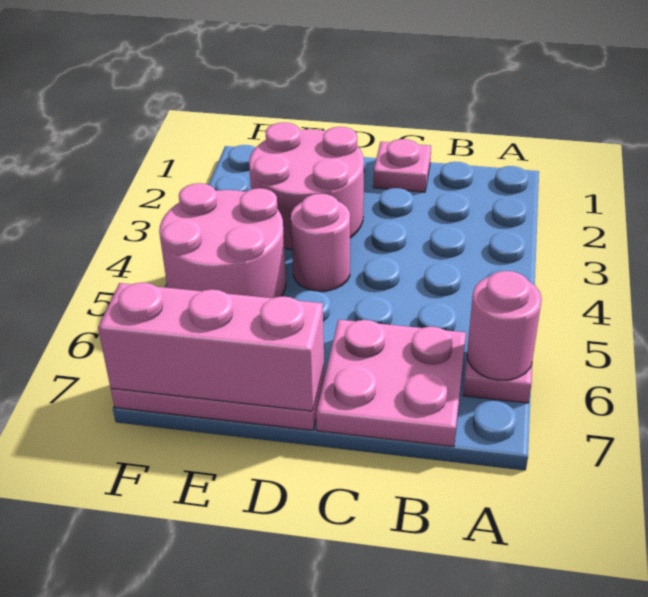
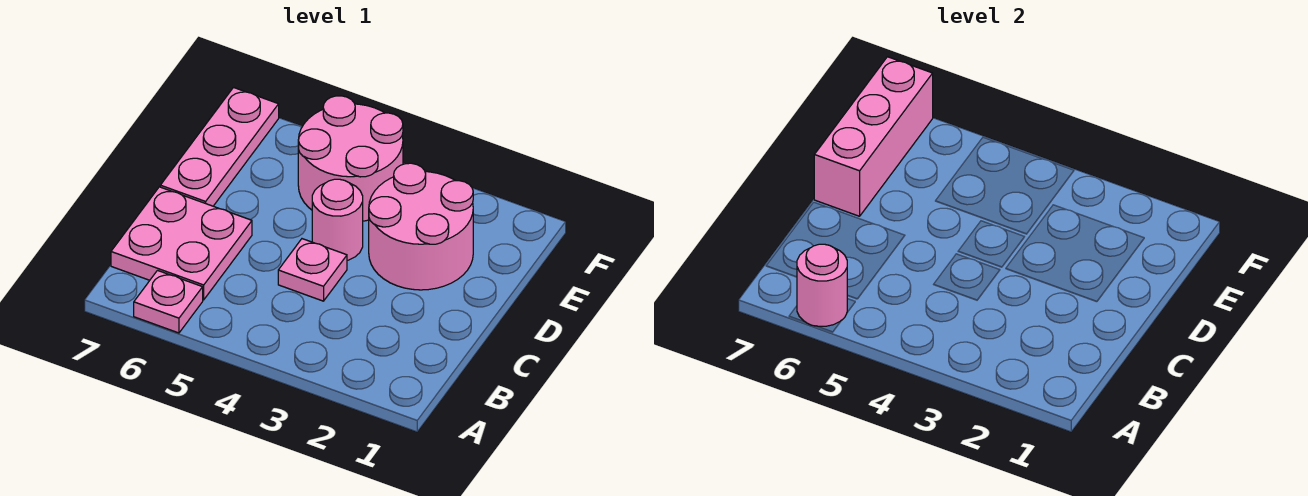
pink plate C1 level 1 -> pink plate C4 level 1

